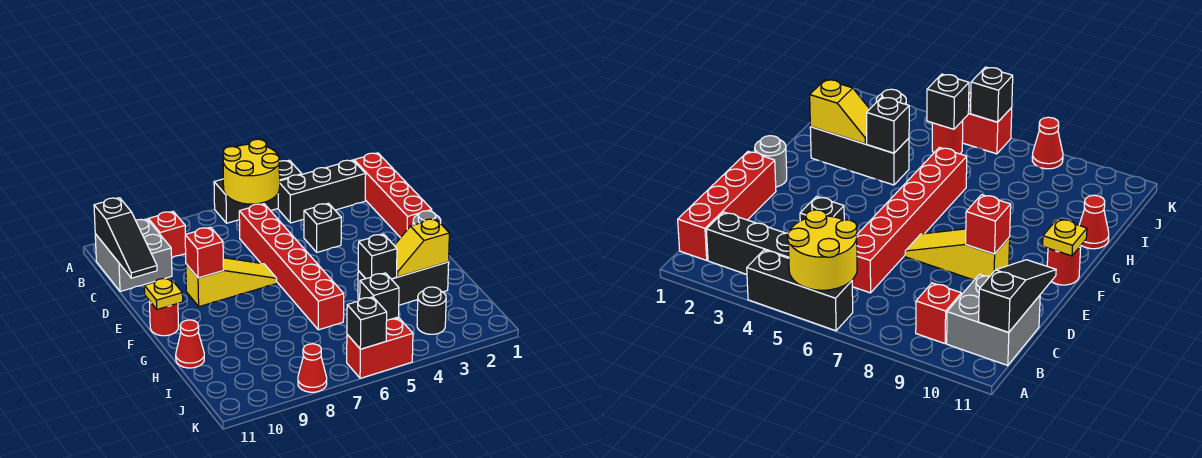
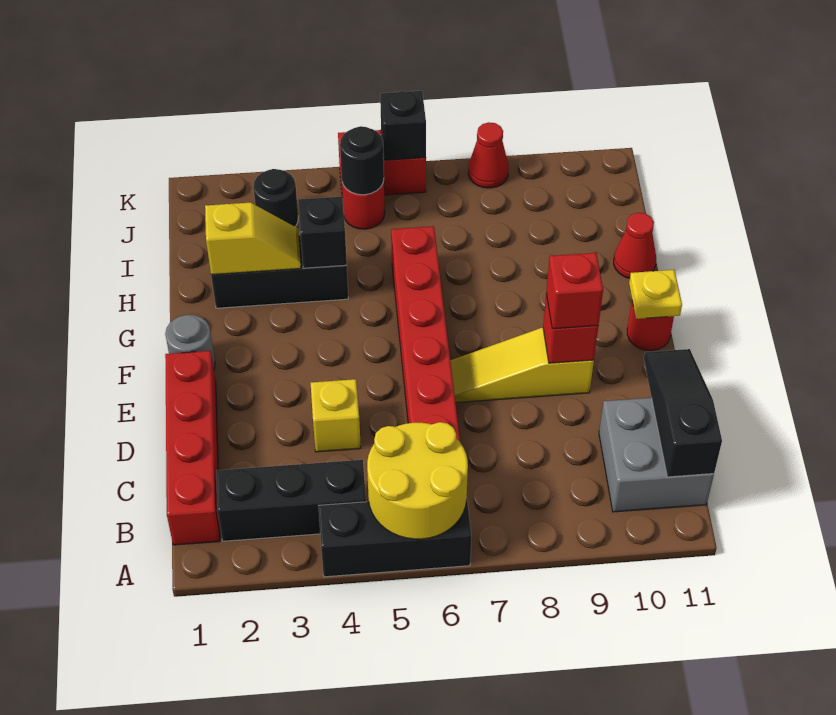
red brick B9 level 1 -> red brick E9 level 3
black brick D4 level 1 -> yellow brick D4 level 1
black brick J5 level 2 -> black round brick J5 level 2

